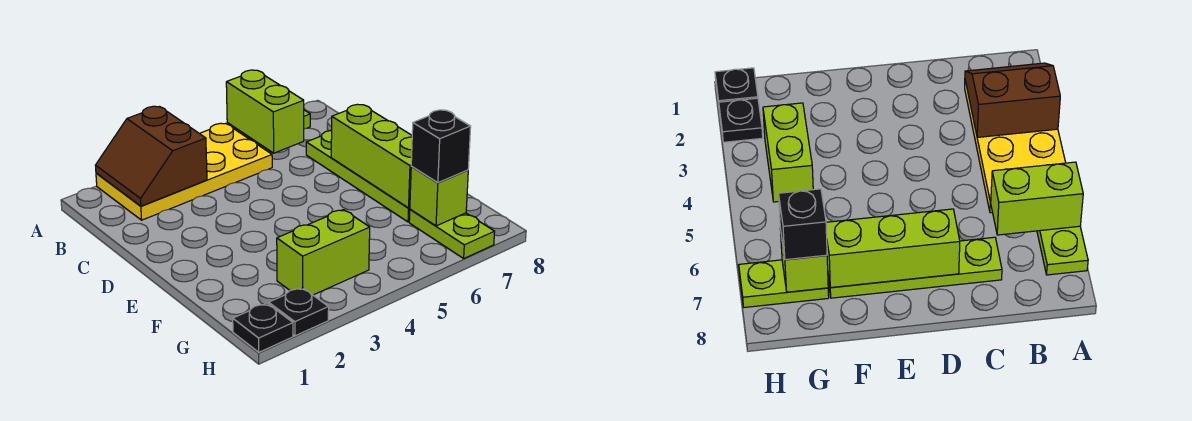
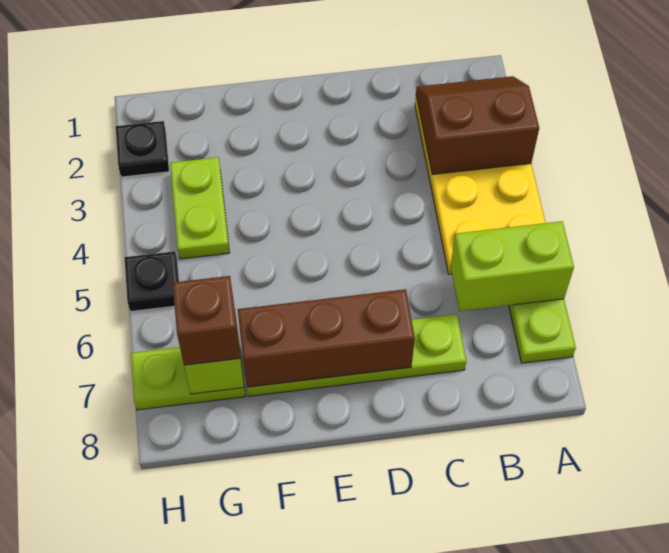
lime brick D7:F7 level 2 -> brown brick D7:F7 level 2
lime brick G3:G4 level 1 -> lime plate G3:G4 level 1
black brick G7 level 3 -> brown brick G7 level 3
black plate H1 level 1 -> black plate H5 level 1

